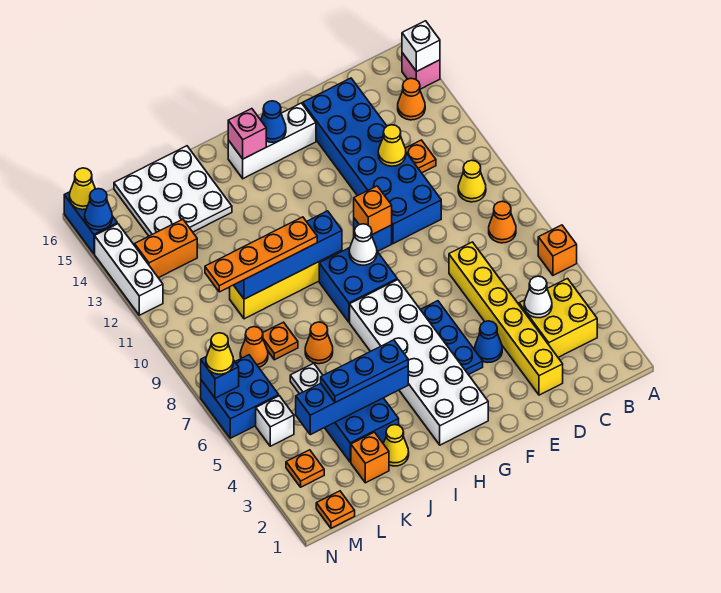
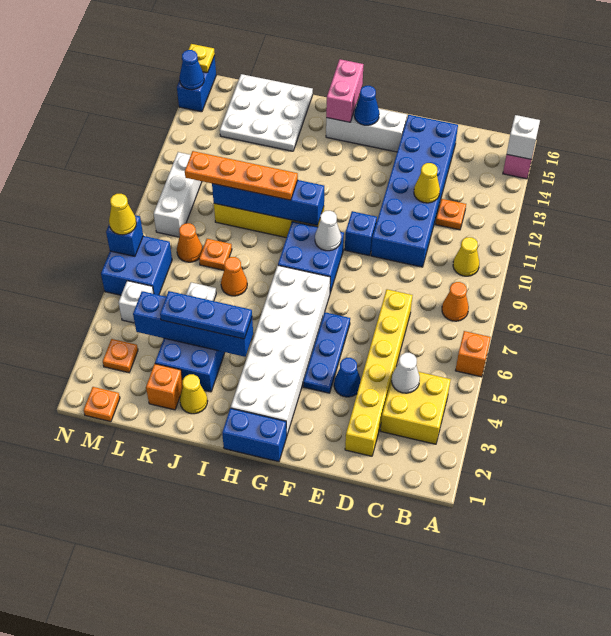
orange cone B14 level 1 -> none
orange brick F10 level 2 -> none
none -> blue brick G1:H1 level 1
pink brick H15 level 2 -> pink brick H15:H16 level 2
orange brick L13:M13 level 1 -> none
white brick N12:N14 level 1 -> white brick M9:M11 level 1
yellow cone N16 level 2 -> yellow plate N16 level 2

